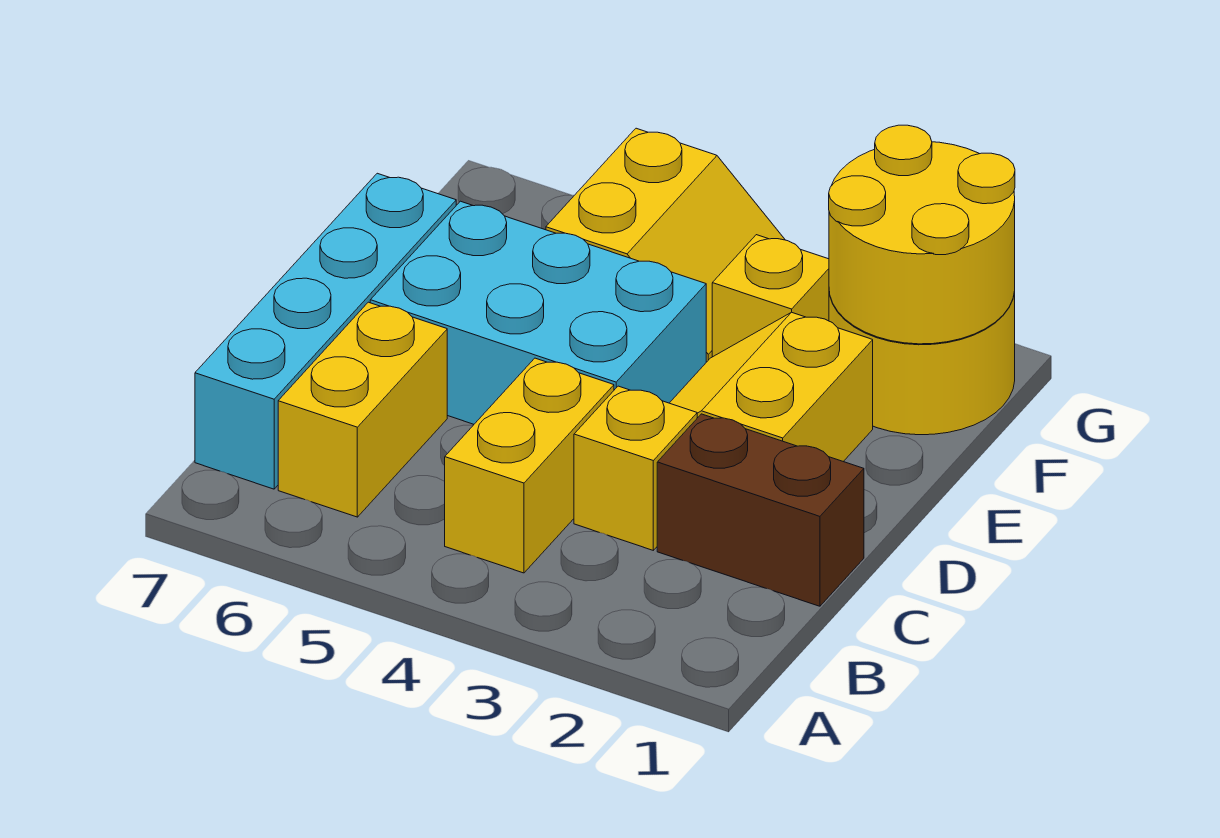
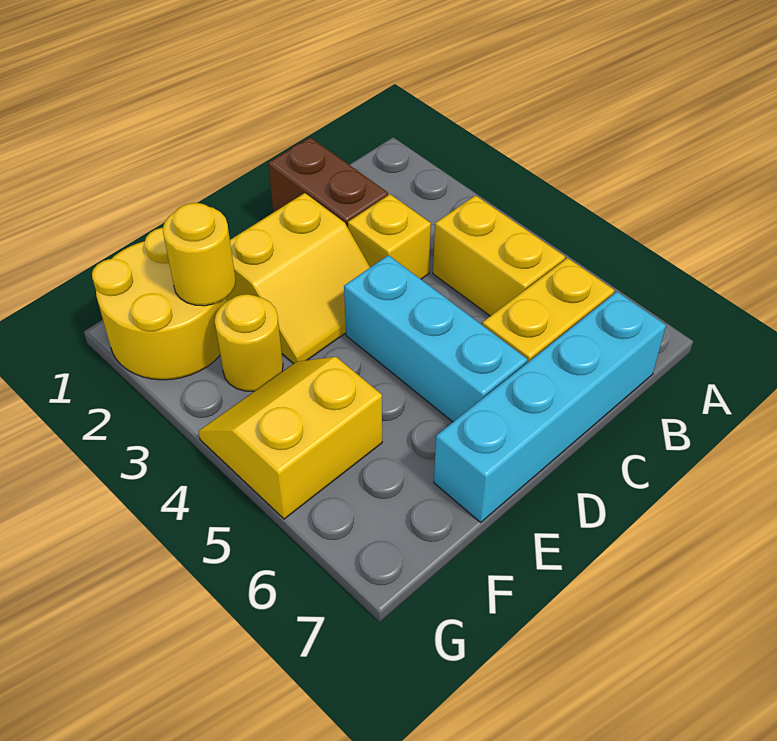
yellow brick B4:C4 level 1 -> yellow brick B4:B5 level 1
cyan brick D4:E6 level 1 -> cyan brick D4:D6 level 1
yellow round brick F1:G2 level 2 -> yellow round brick F2 level 2
yellow brick F3 level 1 -> yellow round brick F3 level 1

